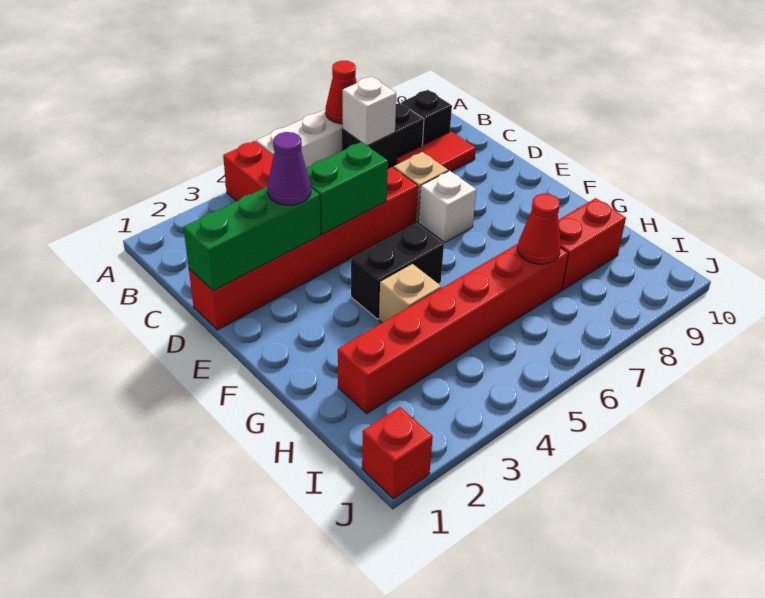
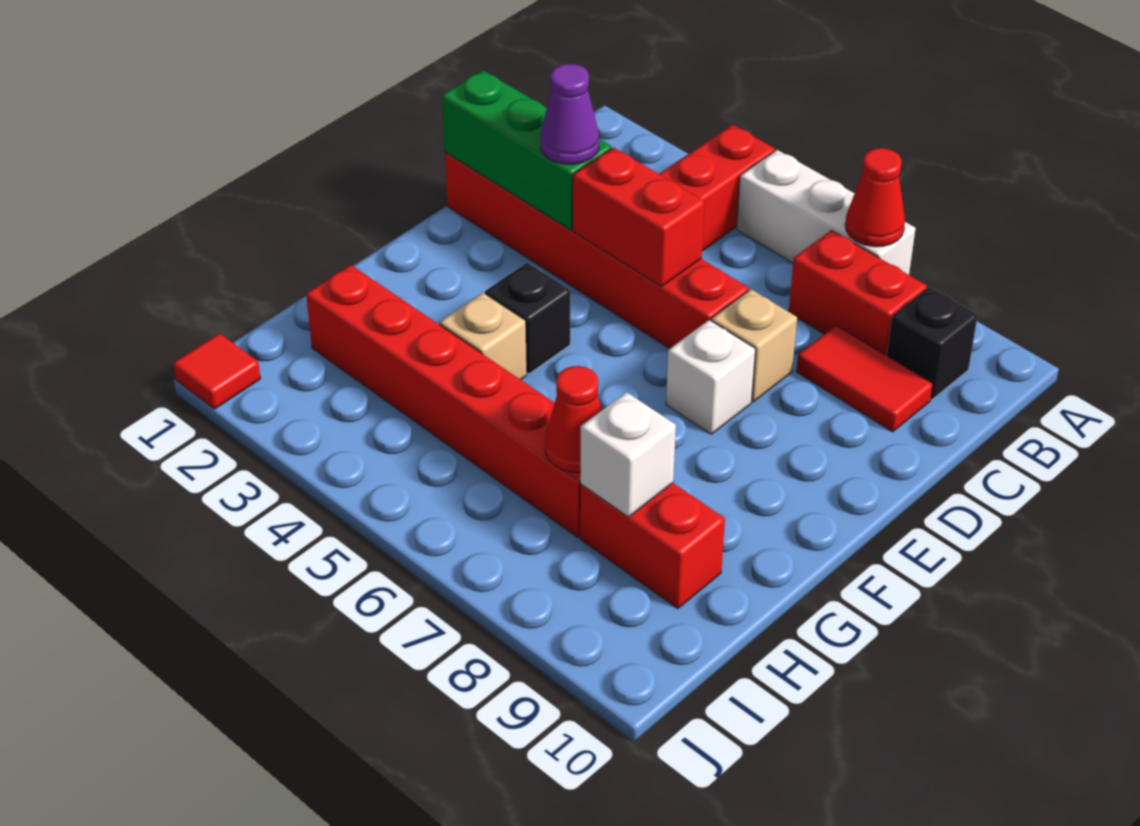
black brick B7:B8 level 1 -> red brick B7:B8 level 1
white brick B7 level 2 -> white brick H8 level 2
green brick D4:D5 level 2 -> red brick D4:D5 level 2
black brick F4:F5 level 1 -> black brick F4 level 1
red brick J1 level 1 -> red tile J1 level 1

